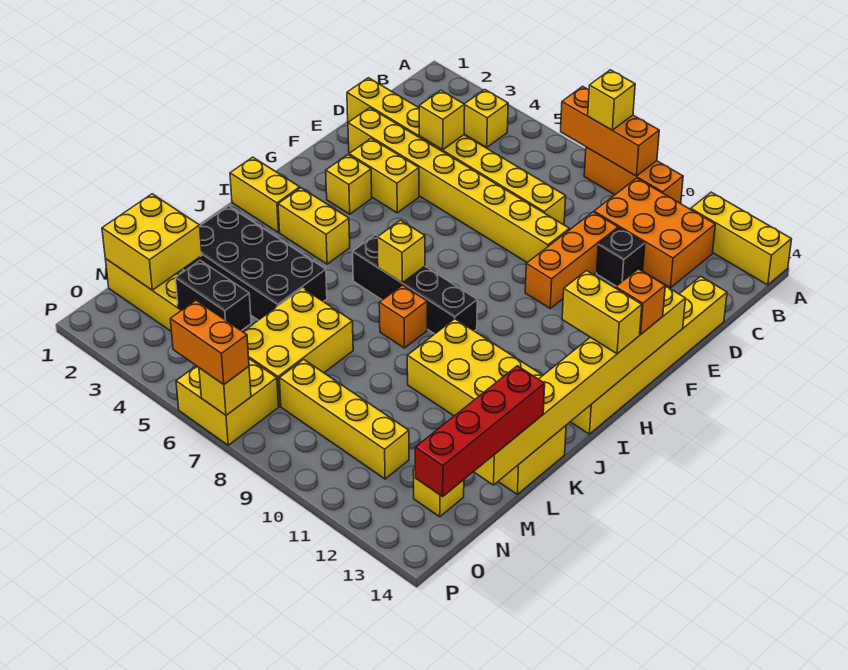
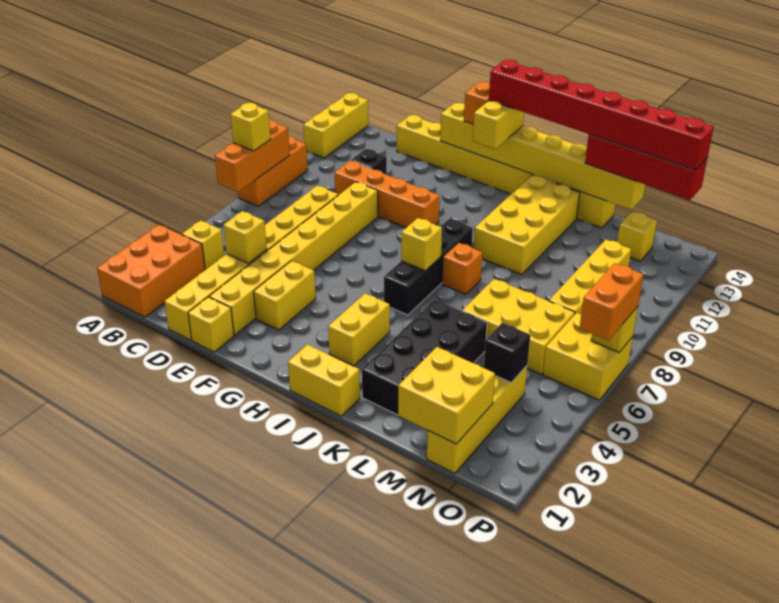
orange brick B10:C12 level 1 -> orange brick A1:B3 level 1
orange brick D10:F10 level 1 -> orange brick D10:G10 level 1
yellow brick G3 level 1 -> yellow brick E1 level 1
none -> red brick H14:O14 level 4
yellow brick I1:I2 level 1 -> yellow brick I1:J1 level 1
black brick N4:N5 level 2 -> black brick N4 level 2

